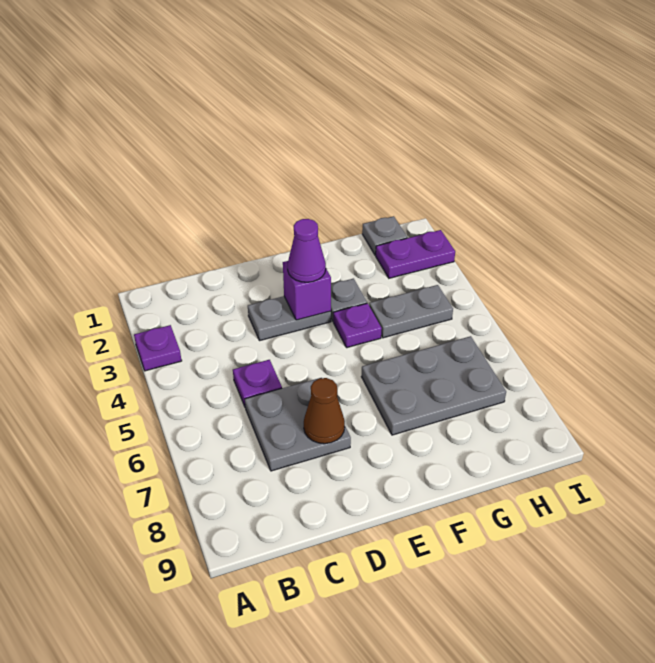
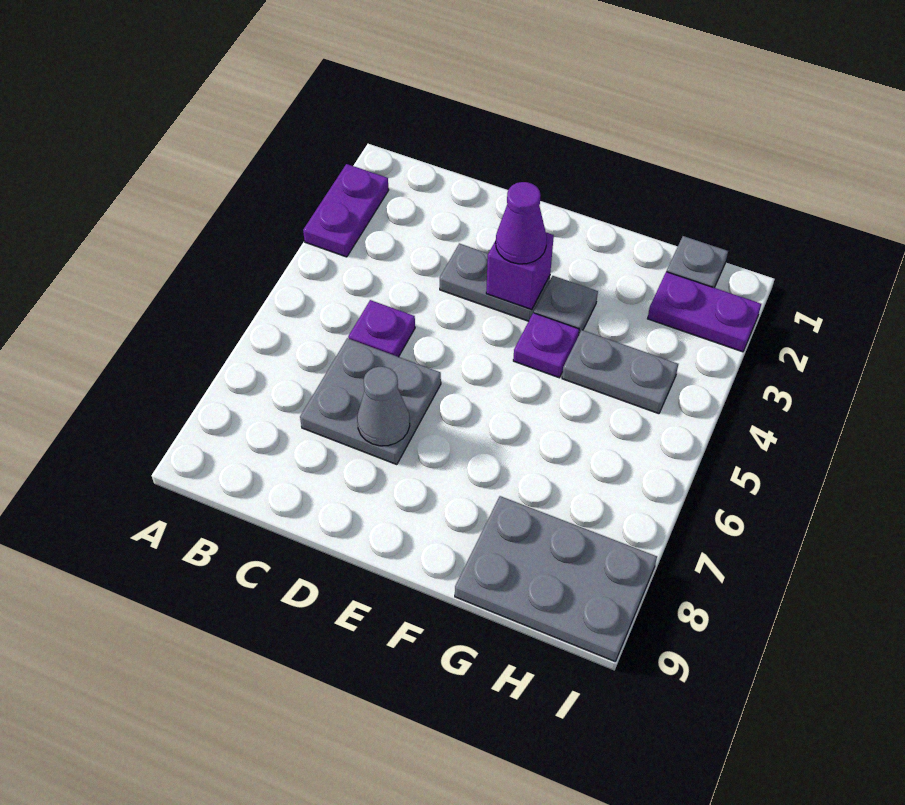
purple plate A3 level 1 -> purple plate A2:A3 level 1
brown cone D7 level 2 -> grey cone D7 level 2
grey plate F6:H7 level 1 -> grey plate G8:I9 level 1

